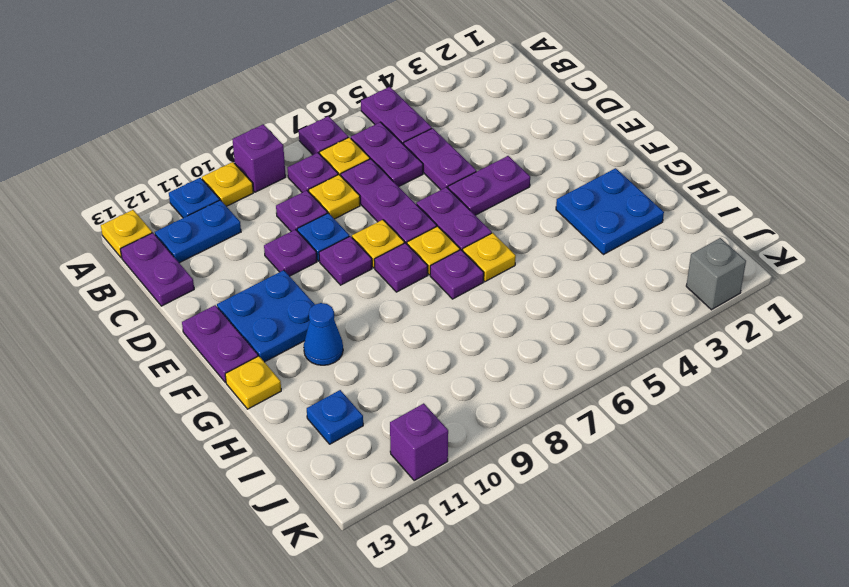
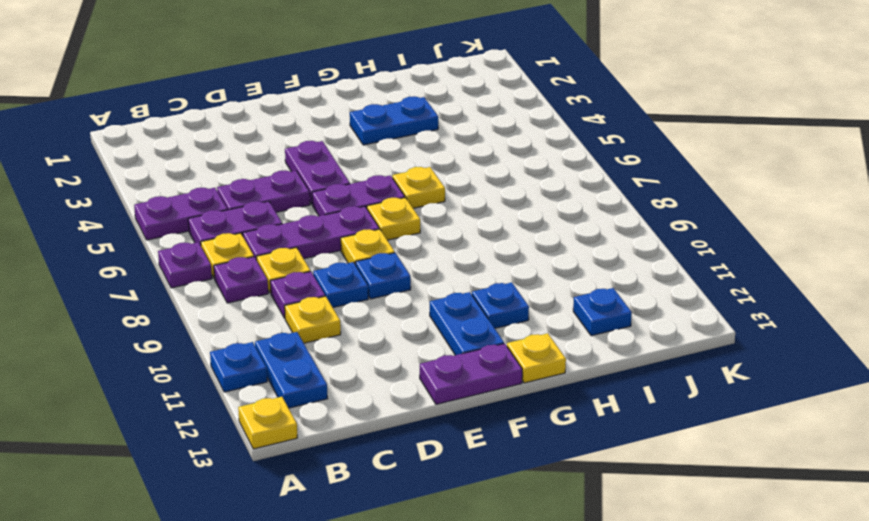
purple brick A9 level 1 -> none
yellow plate A10 level 1 -> yellow plate C10 level 1
purple plate B13:C13 level 1 -> none
purple plate D10 level 1 -> none
purple plate E9 level 1 -> blue plate E9 level 1
blue plate E11:F12 level 1 -> blue plate F11:F12 level 1
purple plate F8 level 1 -> none
blue plate G2:H3 level 1 -> blue plate G3:H3 level 1
purple plate G7 level 1 -> none
blue cone G11 level 1 -> blue plate G11 level 1
grey brick K2 level 1 -> none
purple brick K11 level 1 -> none

